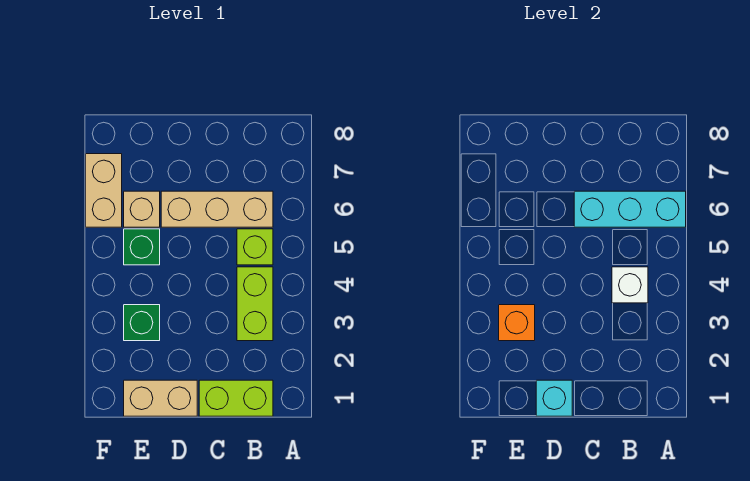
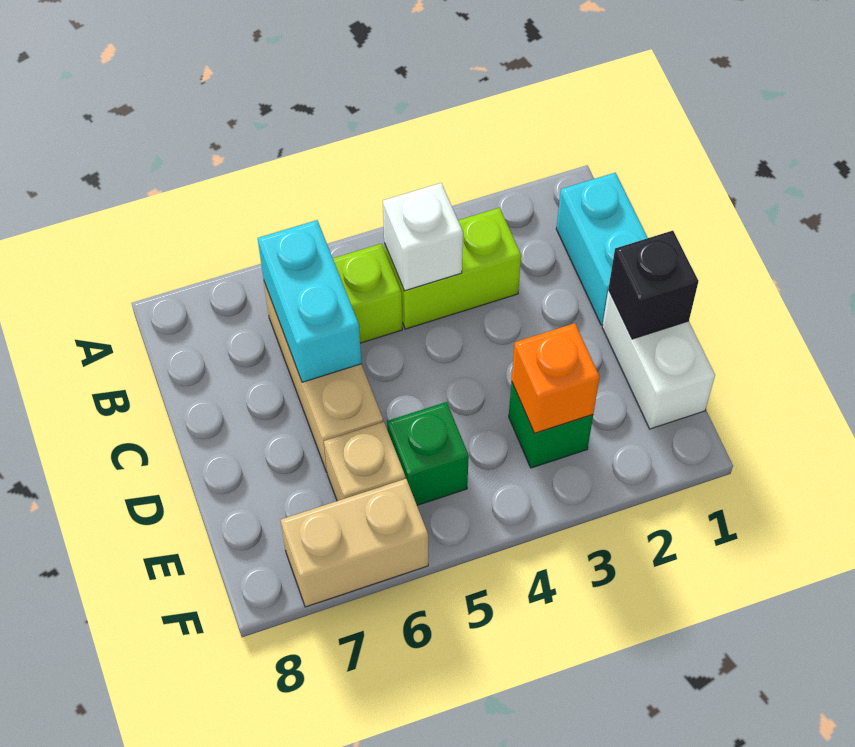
cyan brick A6:C6 level 2 -> cyan brick B6:C6 level 2
lime brick B1:C1 level 1 -> cyan brick B1:C1 level 1
tan brick D1:E1 level 1 -> white brick D1:E1 level 1
cyan brick D1 level 2 -> black brick D1 level 2

